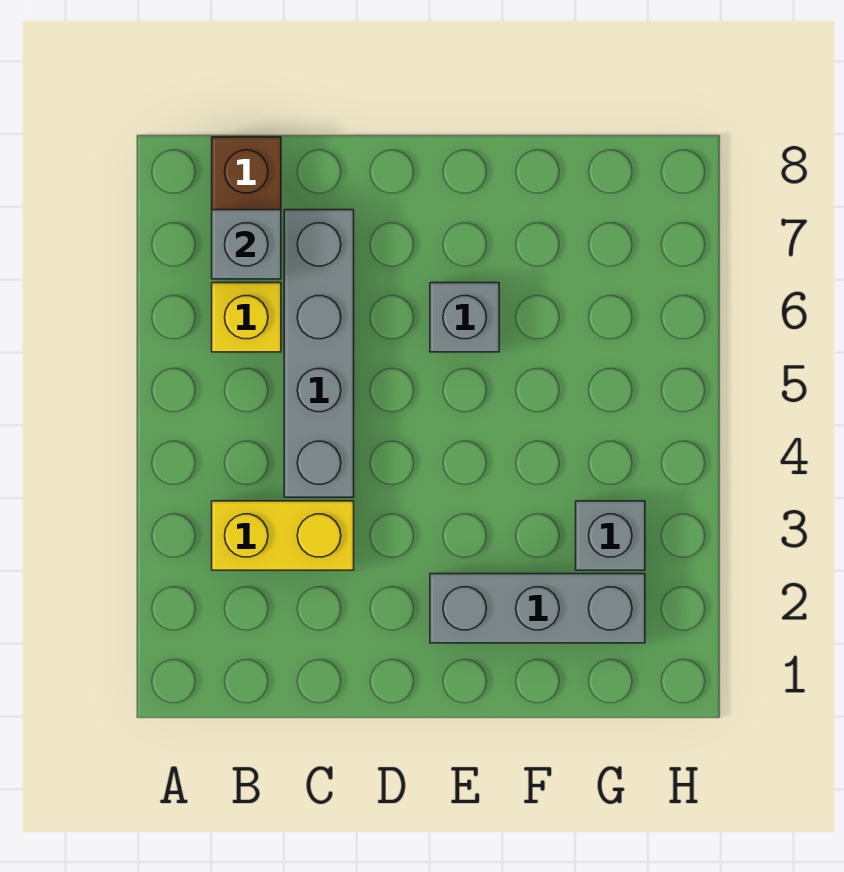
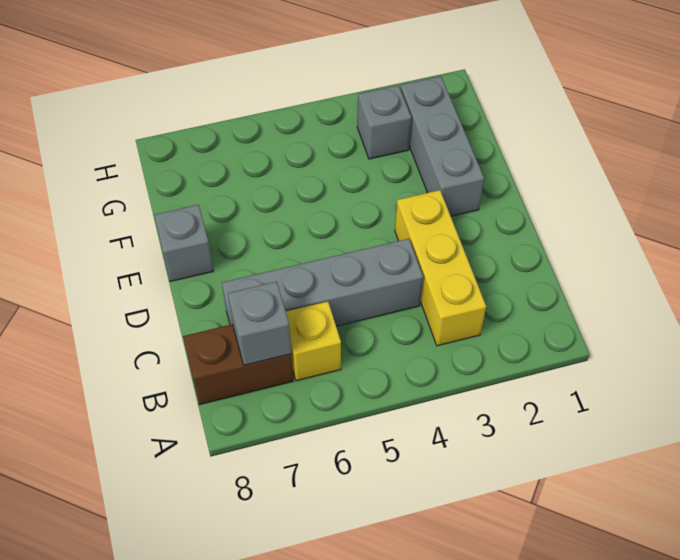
yellow brick B3:C3 level 1 -> yellow brick B3:D3 level 1
grey brick E6 level 1 -> grey brick E8 level 1

